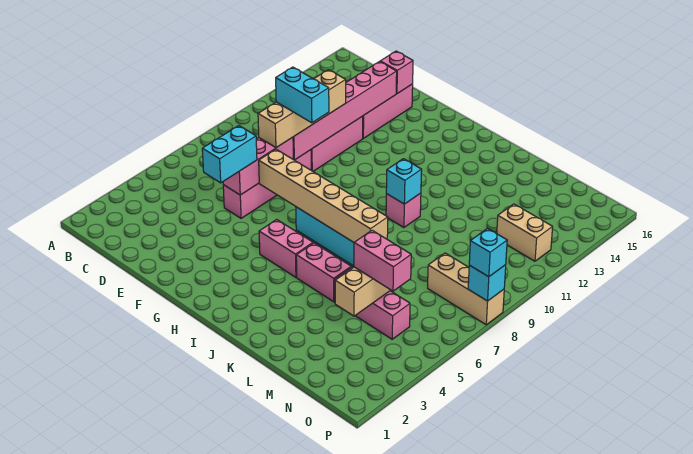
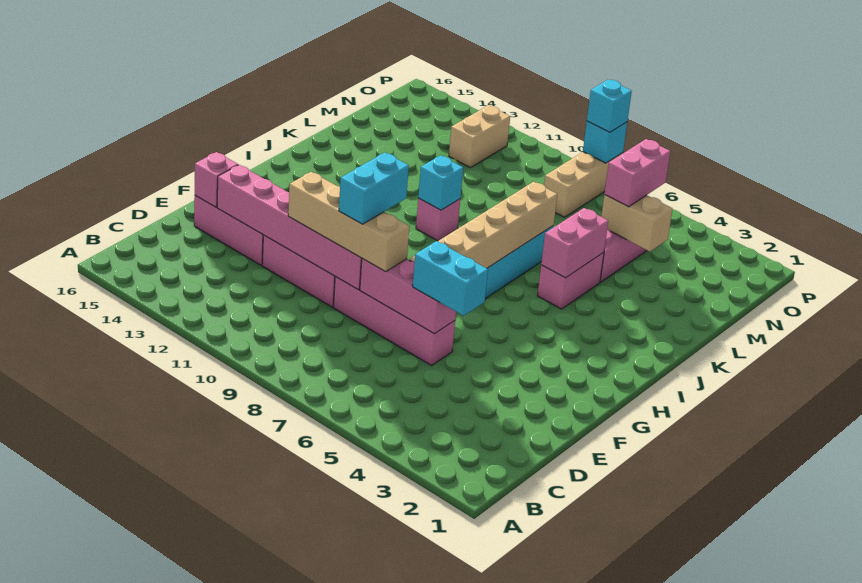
pink brick H5:I5 level 1 -> pink brick J5:K5 level 2

